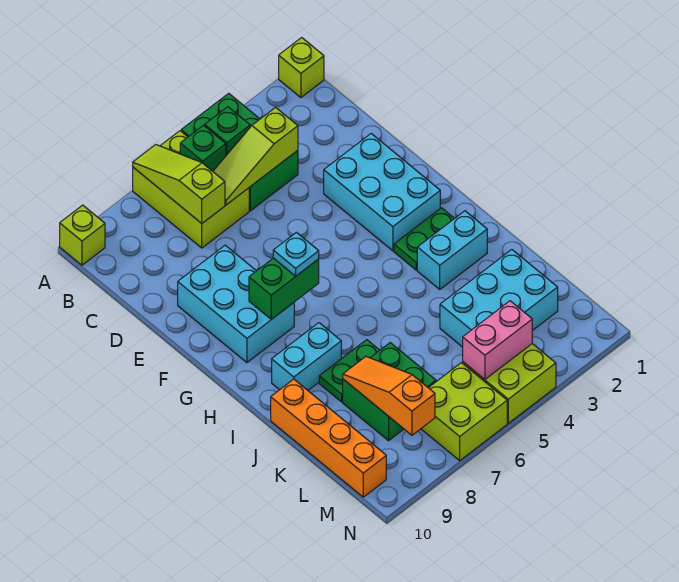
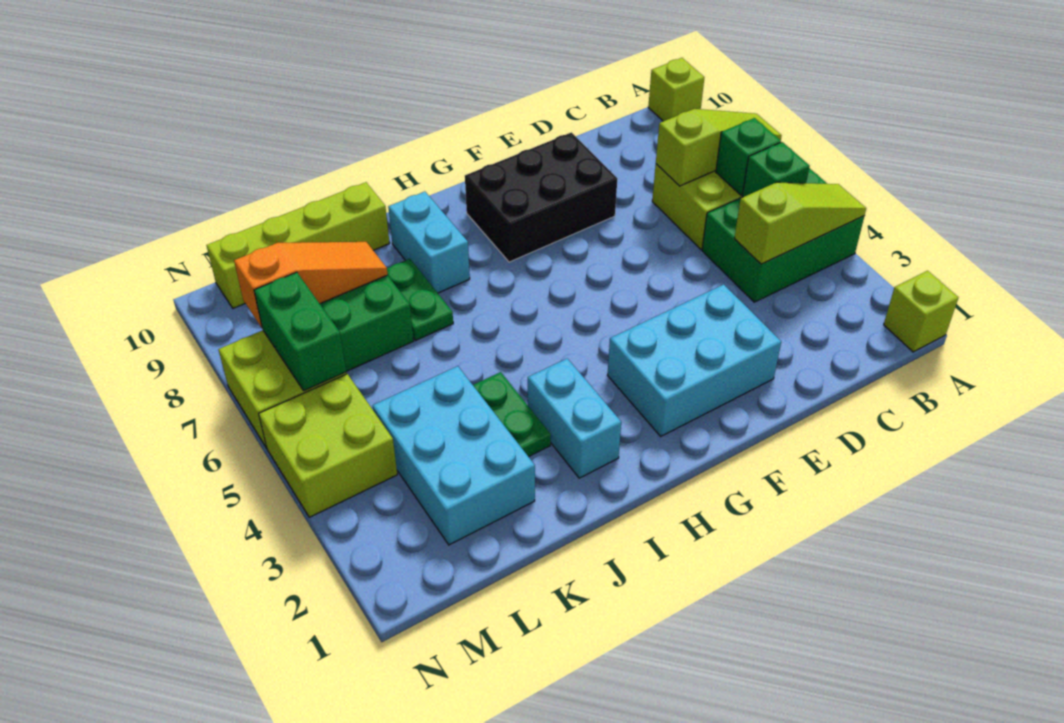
lime slope C4:C6 level 2 top 4 -> lime slope A4:C4 level 2 top C
cyan brick E8:G9 level 1 -> black brick E8:G9 level 1
green brick G7:G8 level 2 -> green brick M6:M7 level 2
cyan plate G7 level 3 -> none
green plate H2:H3 level 1 -> green plate J3:J4 level 1
orange brick J10:M10 level 1 -> lime brick J10:M10 level 1
pink brick M4:M5 level 2 -> none

